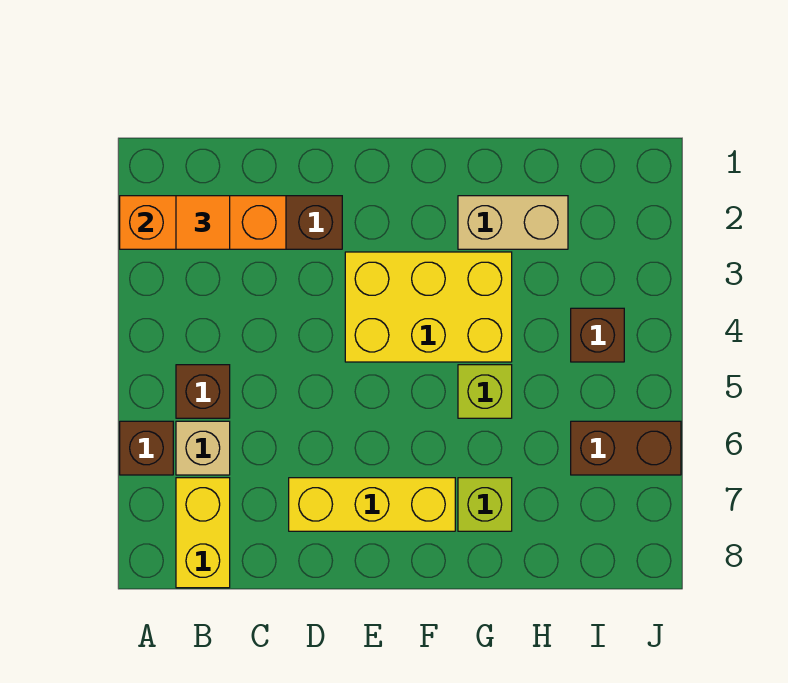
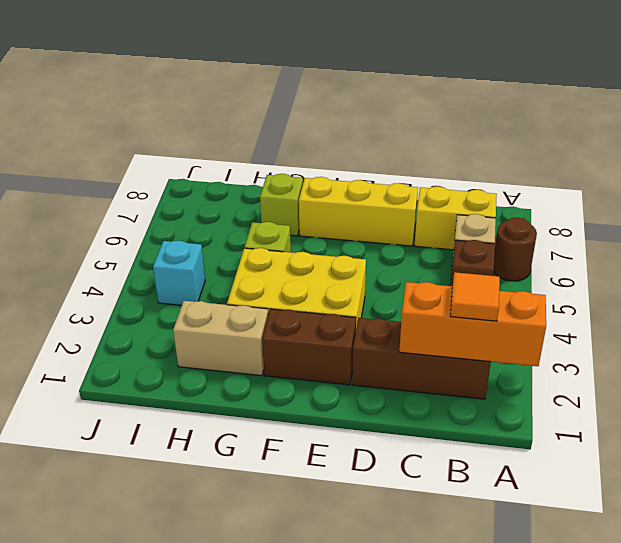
brown brick A6 level 1 -> brown round brick A6 level 1
yellow brick B7:B8 level 1 -> yellow brick B7:C7 level 1
brown brick I4 level 1 -> cyan brick I4 level 1
brown brick I6:J6 level 1 -> brown brick E2:F2 level 1

